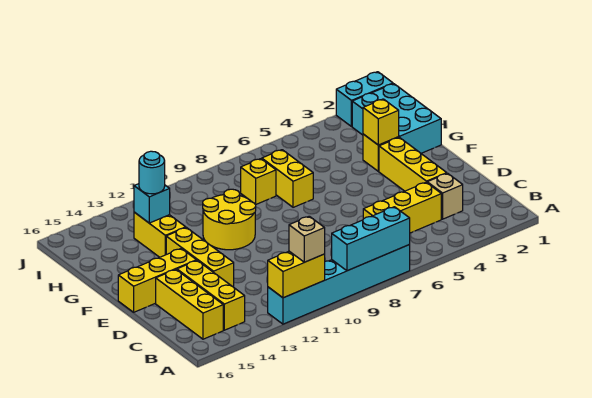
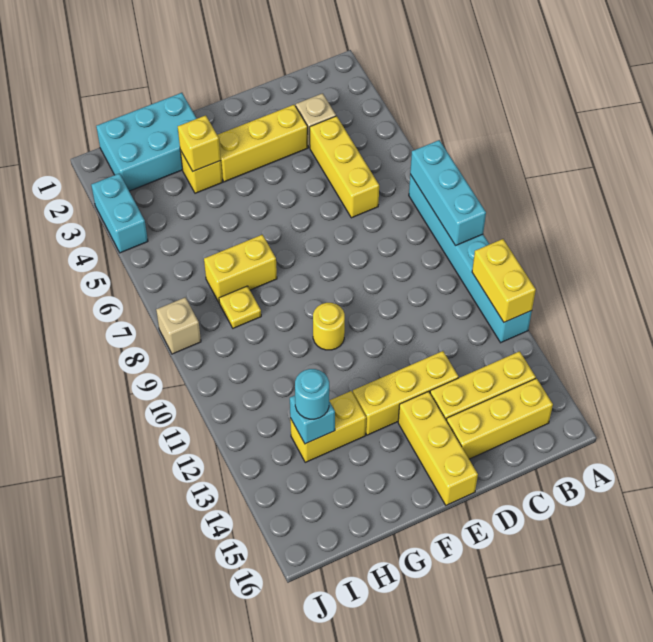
tan brick A11 level 3 -> tan brick J8 level 1
yellow round brick F10:G11 level 1 -> yellow round brick F10 level 1
yellow brick H8 level 1 -> yellow plate H8 level 1
cyan brick J1:J2 level 1 -> cyan brick J3:J4 level 1

